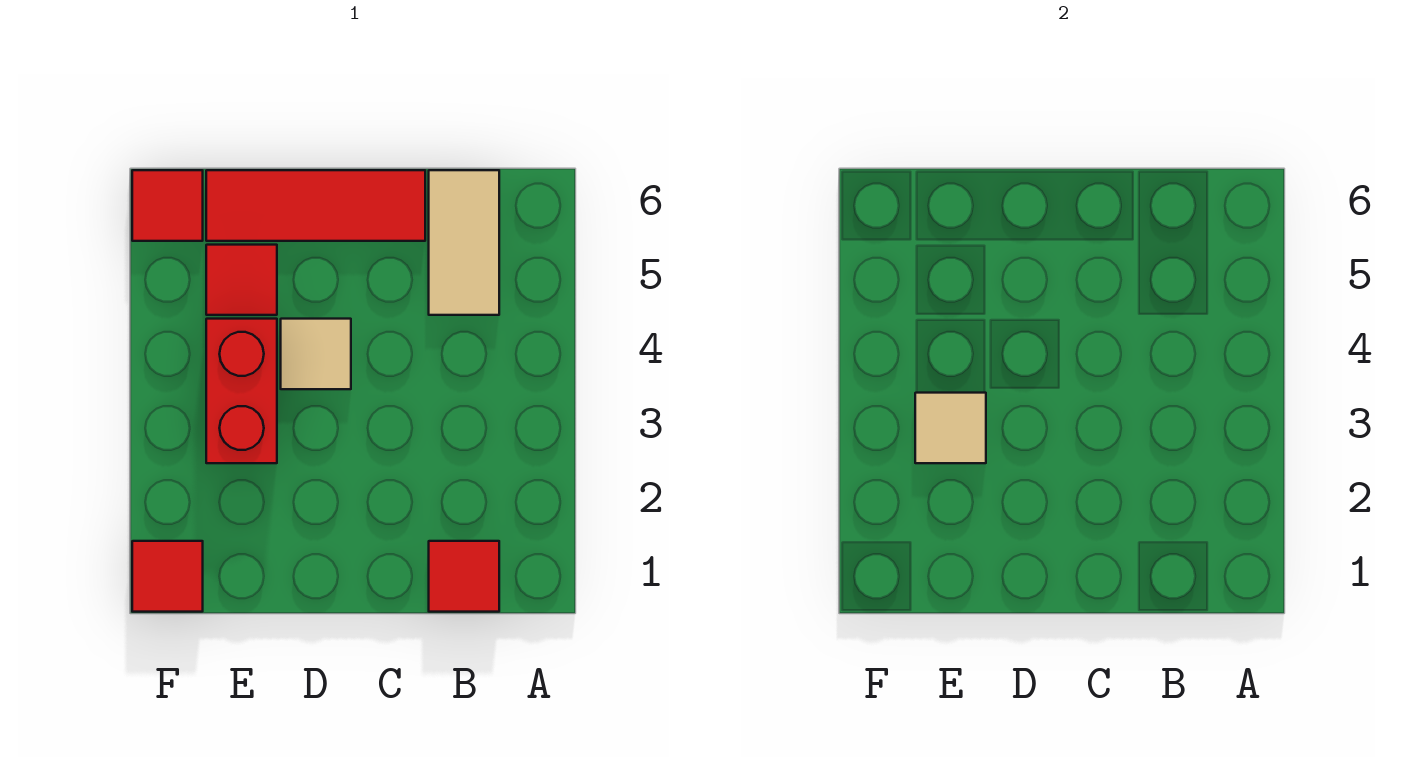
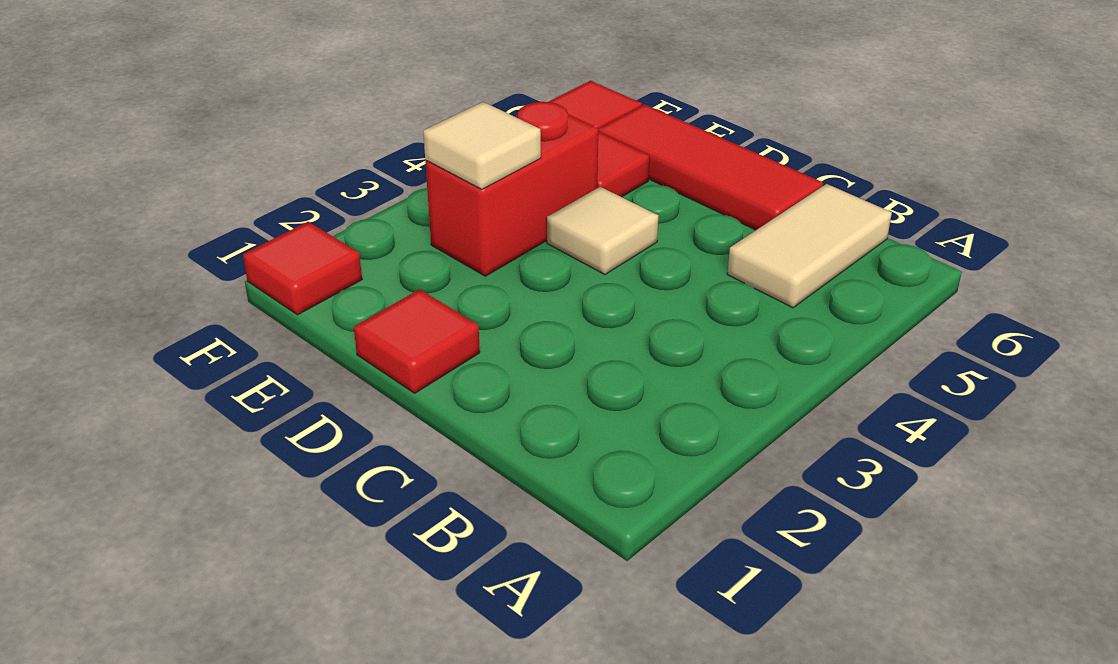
red tile B1 level 1 -> red tile D1 level 1

